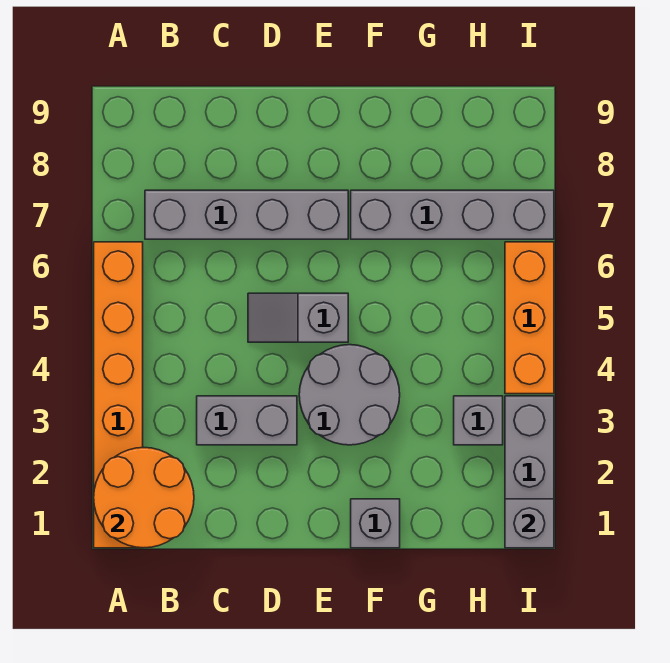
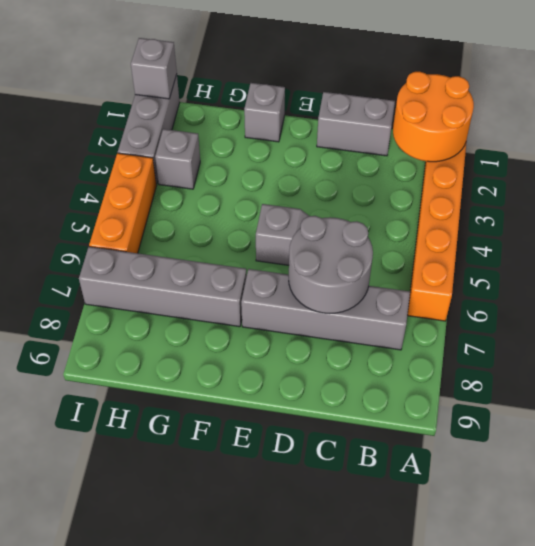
grey brick C3:D3 level 1 -> grey brick C1:D1 level 1
grey round brick E3:F4 level 1 -> grey round brick C6:D7 level 2

